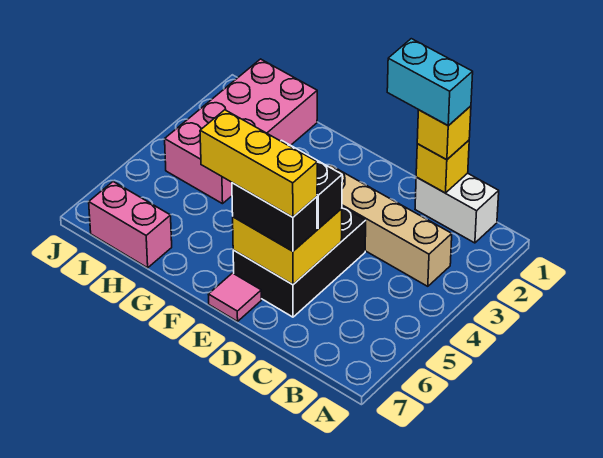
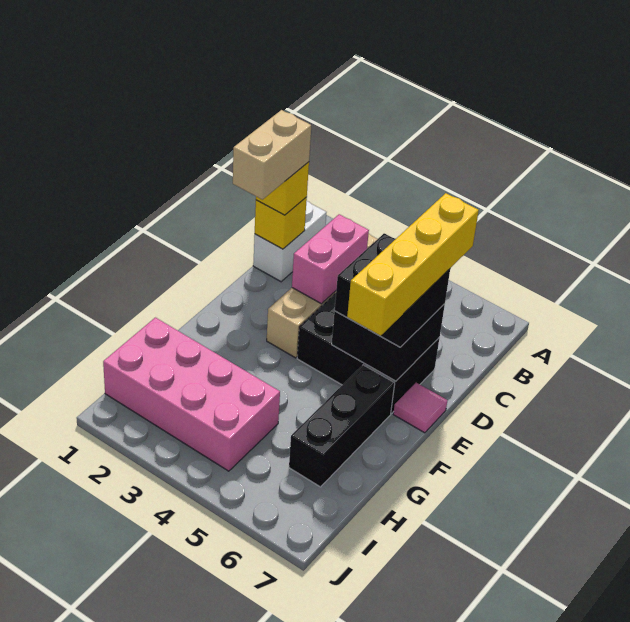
cyan brick C1:D1 level 4 -> tan brick C1:D1 level 4
yellow brick D5:E6 level 2 -> black brick D5:E6 level 2
yellow brick D6:F6 level 4 -> yellow brick C6:F6 level 4
none -> black brick F6:H6 level 1
pink brick H7:I7 level 1 -> pink brick C3:D3 level 2

